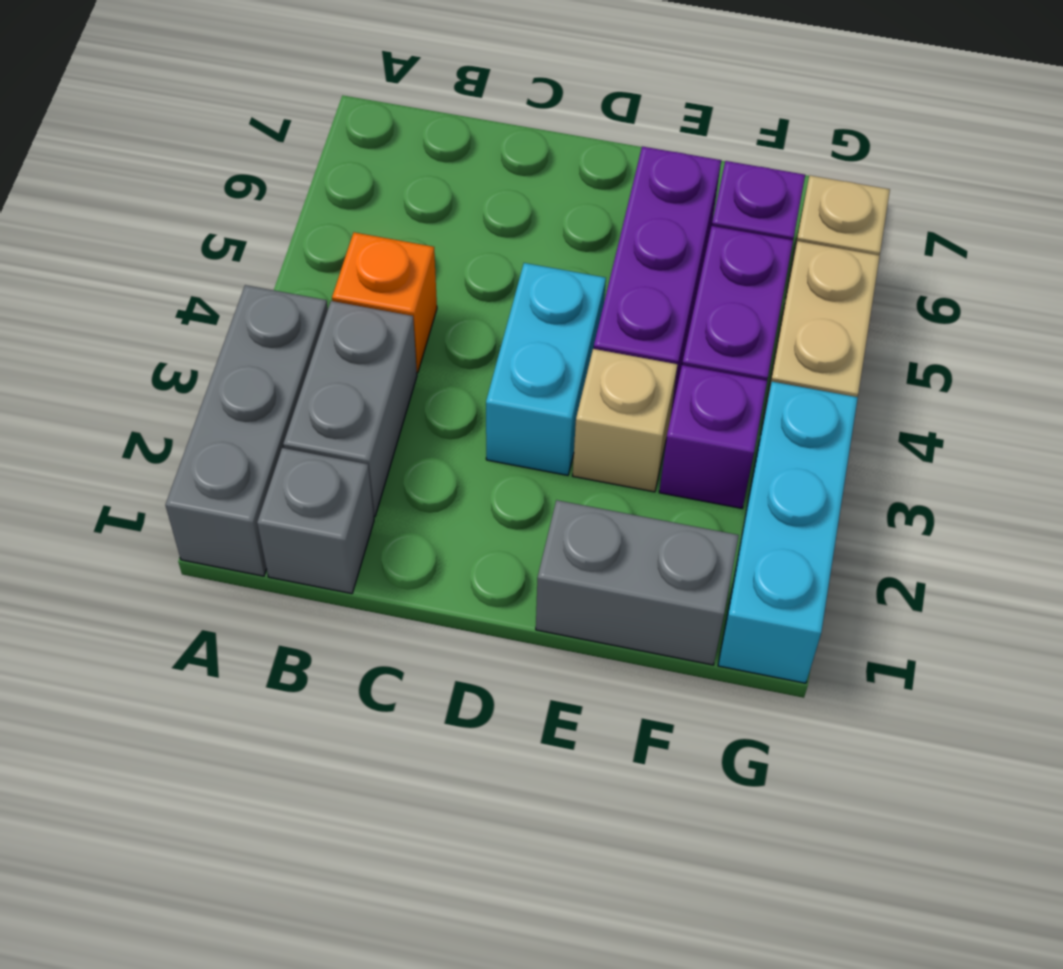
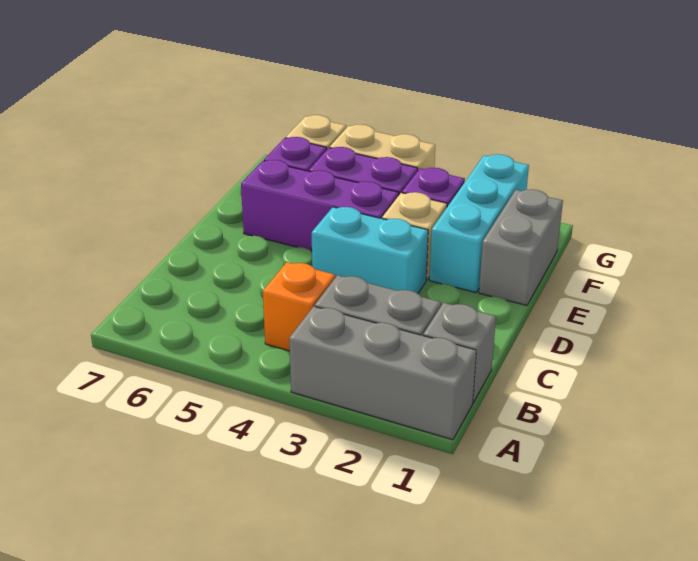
cyan brick G1:G3 level 1 -> cyan brick E2:G2 level 1

